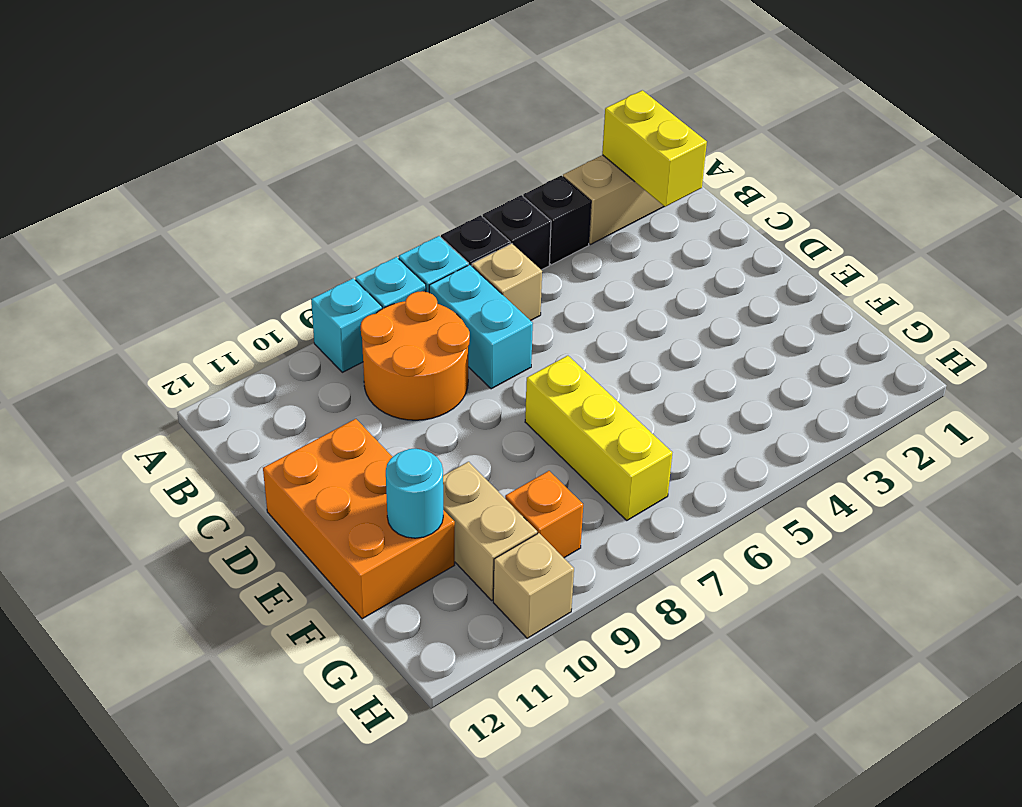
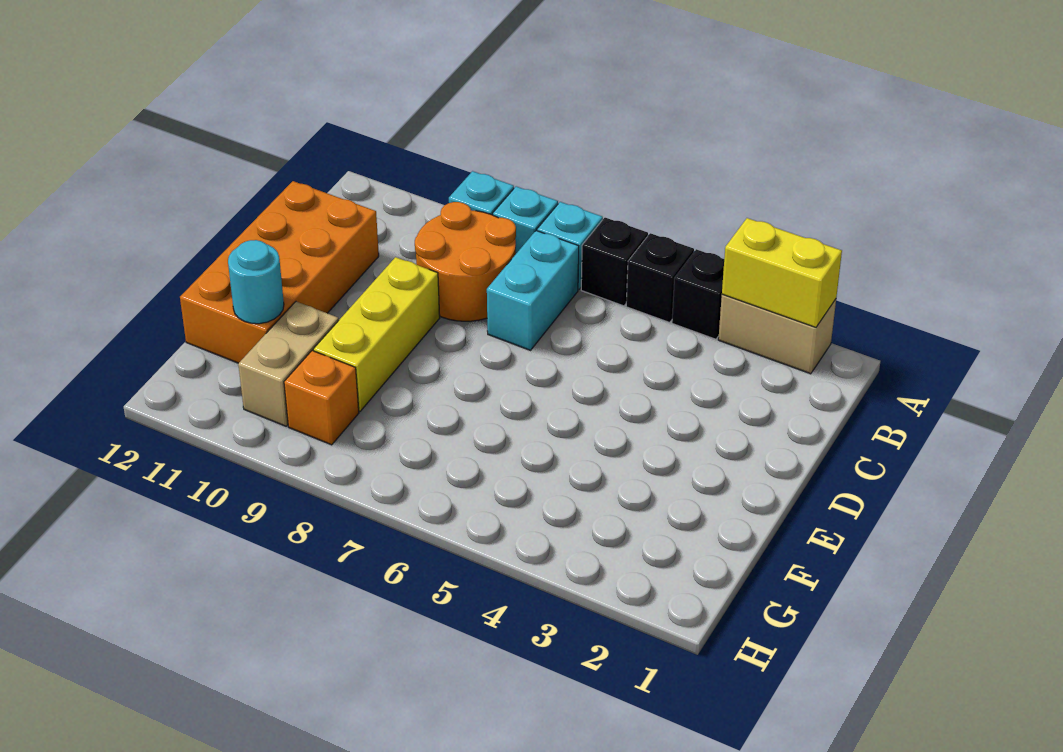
yellow brick A2:B2 level 2 -> yellow brick A2:A3 level 2
tan brick B6 level 1 -> none
orange brick D11:F12 level 1 -> orange brick C11:F12 level 1
yellow brick E7:G7 level 1 -> yellow brick D9:F9 level 1
tan brick H10 level 1 -> none

